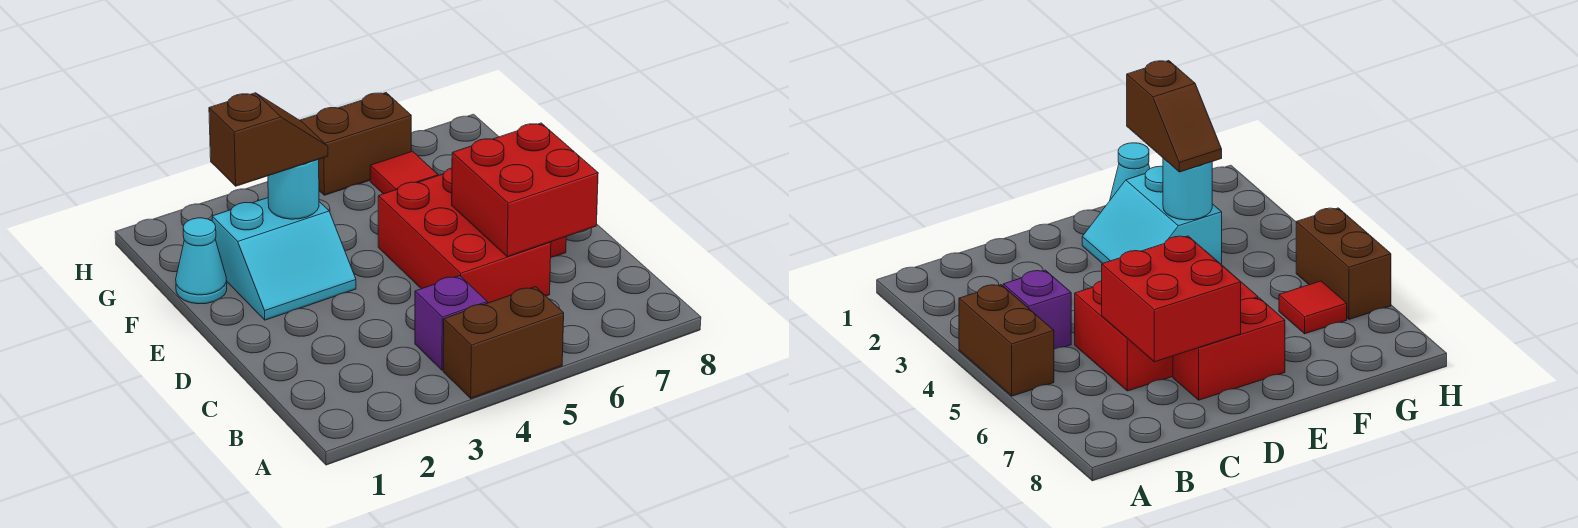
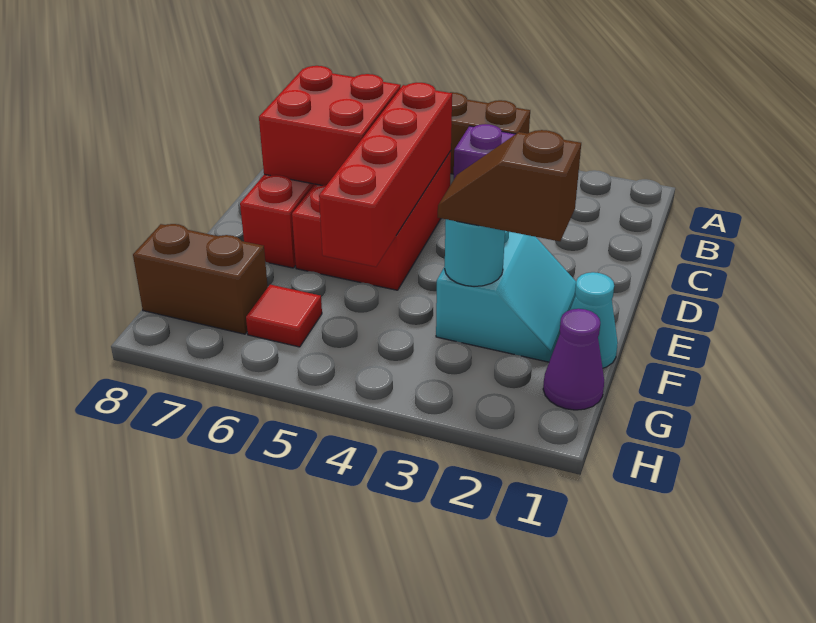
none -> red brick C5:F5 level 2
cyan slope E2:F3 level 1 top F -> cyan slope E2:F3 level 1 top 3
none -> purple cone G1 level 1
brown brick H5:H6 level 1 -> brown brick G7:G8 level 1

